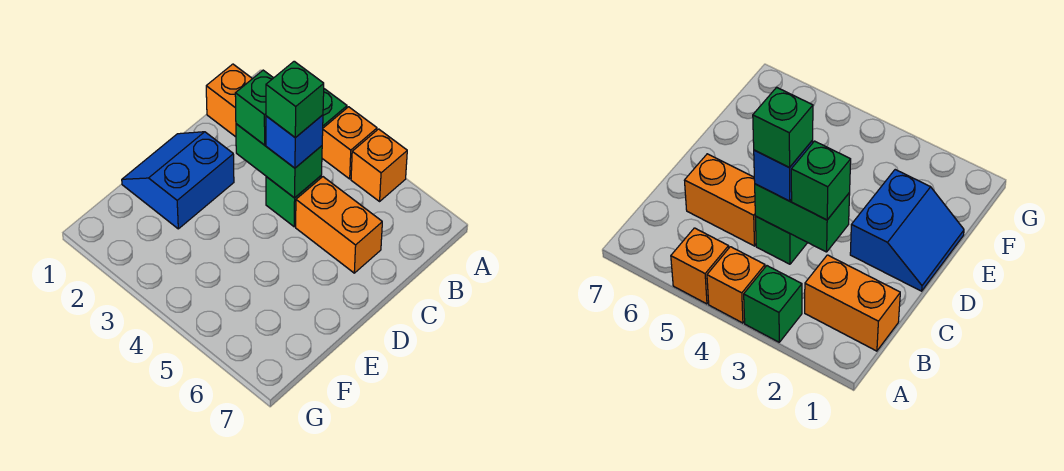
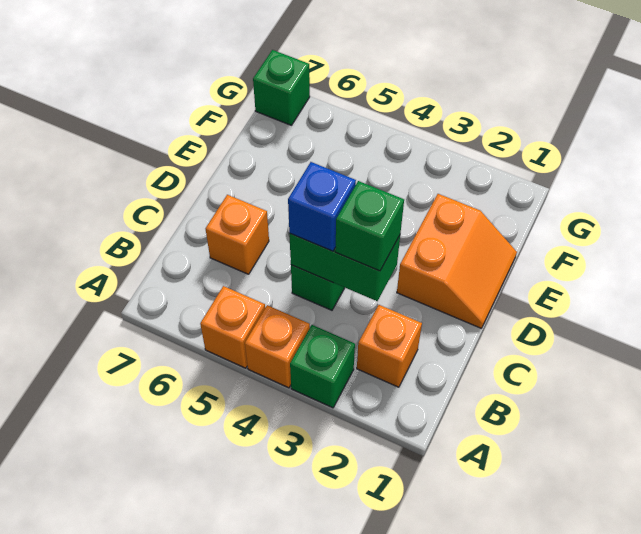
orange brick B1:B2 level 1 -> orange brick B2 level 1
green brick C4 level 4 -> green brick G7 level 1
orange brick C5:C6 level 1 -> orange brick C6 level 1
blue slope D1:E2 level 1 top 2 -> orange slope D1:E2 level 1 top 2

